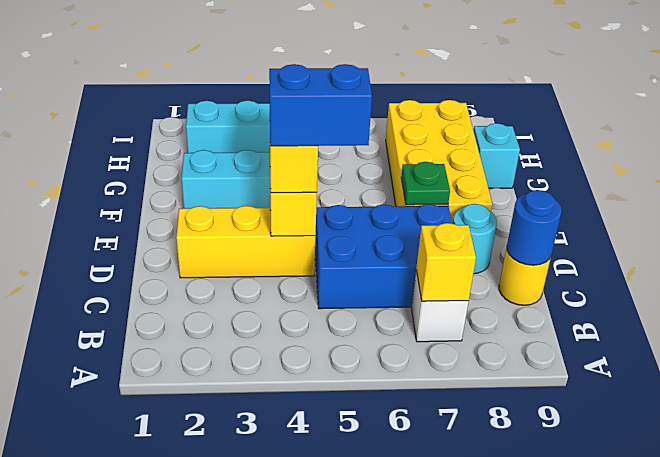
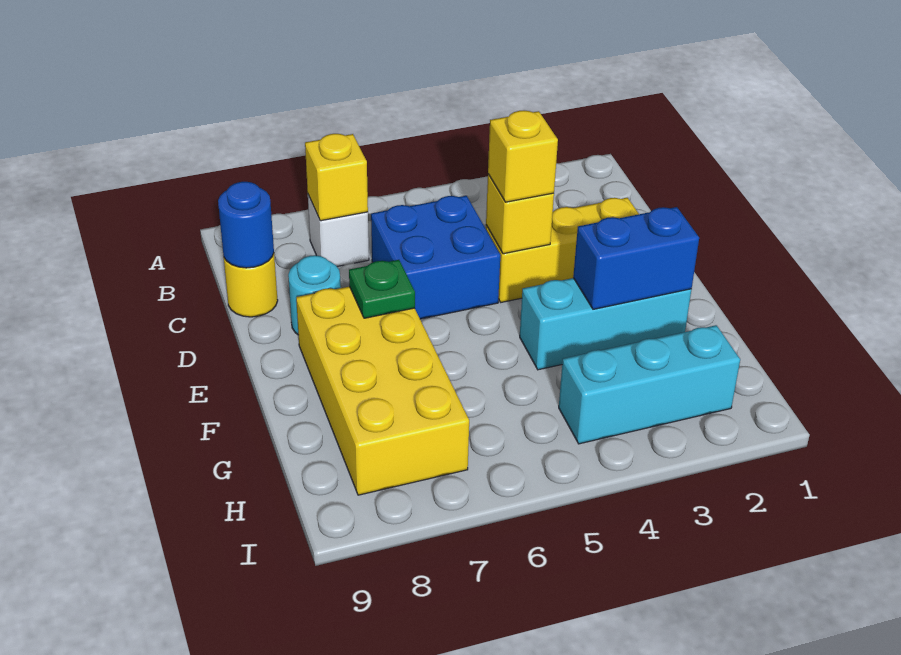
blue brick C5:D7 level 1 -> blue brick C5:D6 level 1
blue brick D4:D5 level 4 -> blue brick F2:F3 level 2
cyan brick G9 level 1 -> none

